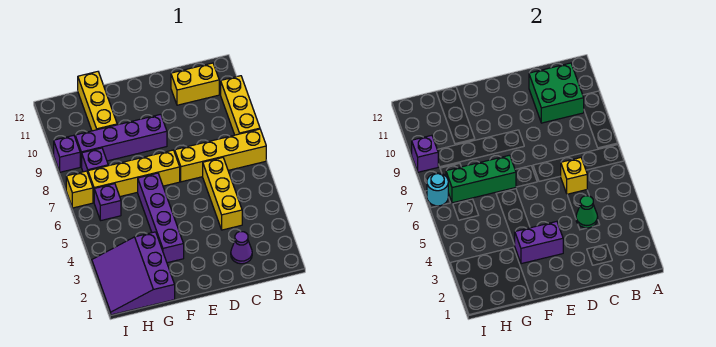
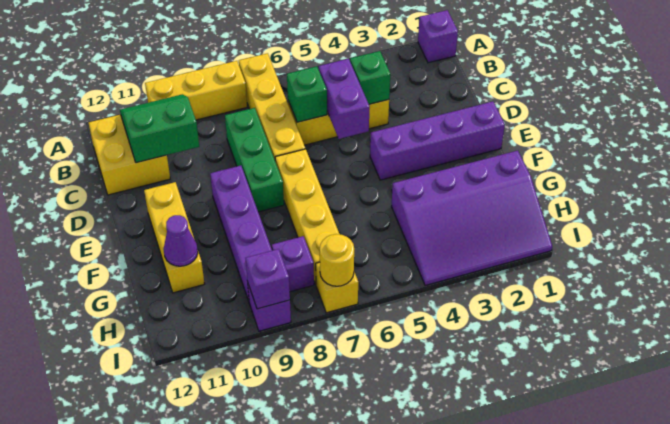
green brick B10:C11 level 2 -> green slope B10:C11 level 2 top C
yellow brick B11:C11 level 1 -> yellow brick B11:C12 level 1
purple cone C2 level 1 -> purple cone G11 level 2
green cone C4 level 2 -> green brick C4 level 2
yellow brick C6 level 2 -> green brick C6 level 2
purple brick E3:F3 level 2 -> purple brick C5:D5 level 2
purple brick F3:F6 level 1 -> purple brick E1:E4 level 1
green brick F7:H7 level 2 -> green brick C8:E8 level 1
purple slope G1:I3 level 1 top G -> purple slope G1:I4 level 1 top G
yellow brick G10:G12 level 1 -> yellow brick E11:G11 level 1
purple brick H6 level 1 -> purple brick A1 level 1
cyan round brick I7 level 2 -> yellow round brick I7 level 2

